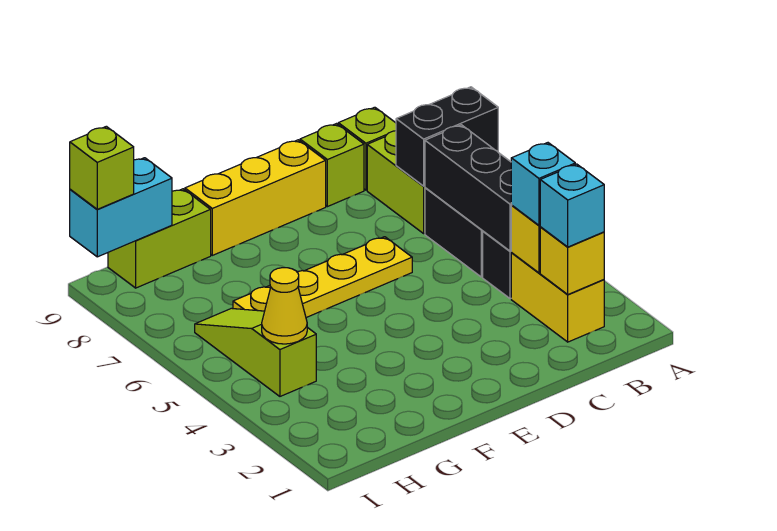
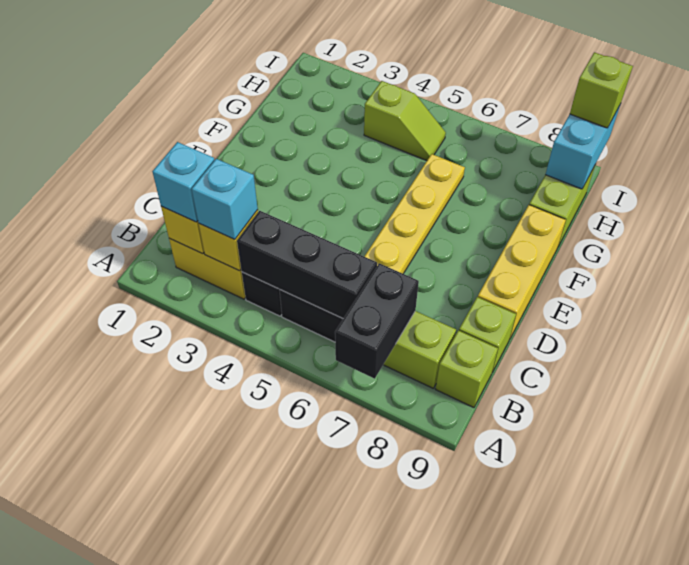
lime slope H4:H6 level 1 top 4 -> lime slope H4:H5 level 1 top 4
yellow cone H4 level 2 -> none

